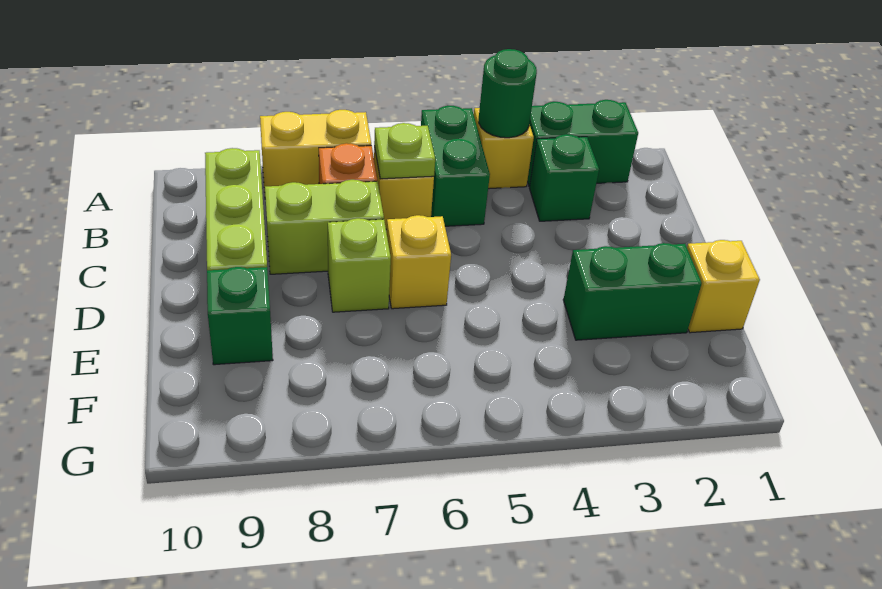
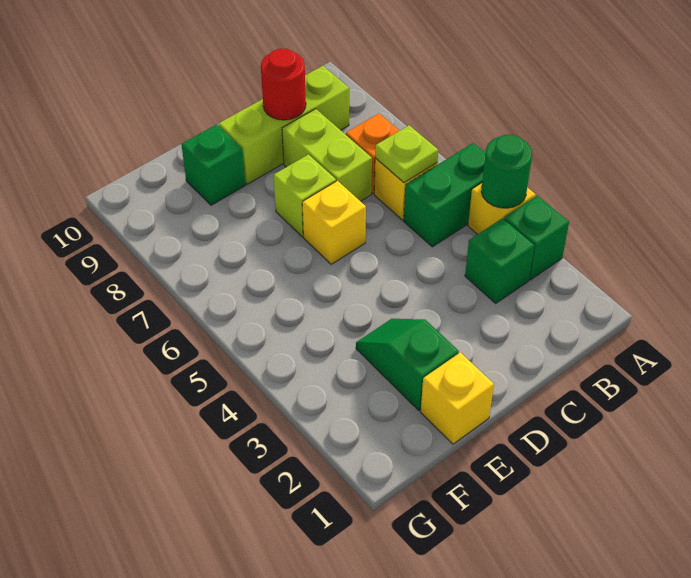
green brick A2:A3 level 1 -> green brick A3 level 1
yellow brick A7:A8 level 1 -> none
none -> red round brick C9 level 2
green brick E2:E3 level 1 -> green slope E2:E3 level 1 top 2

